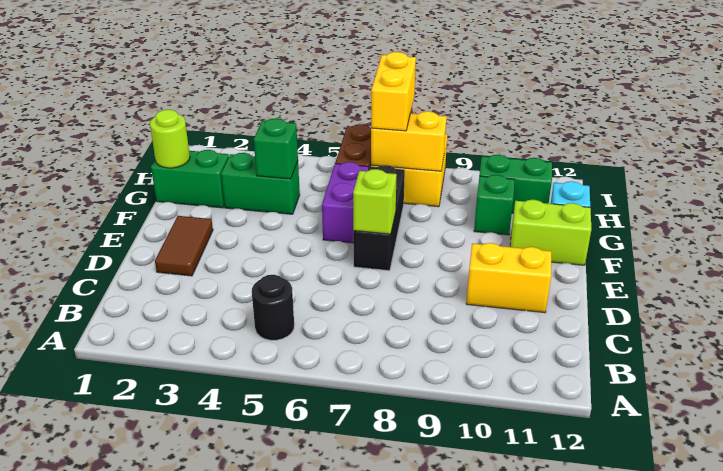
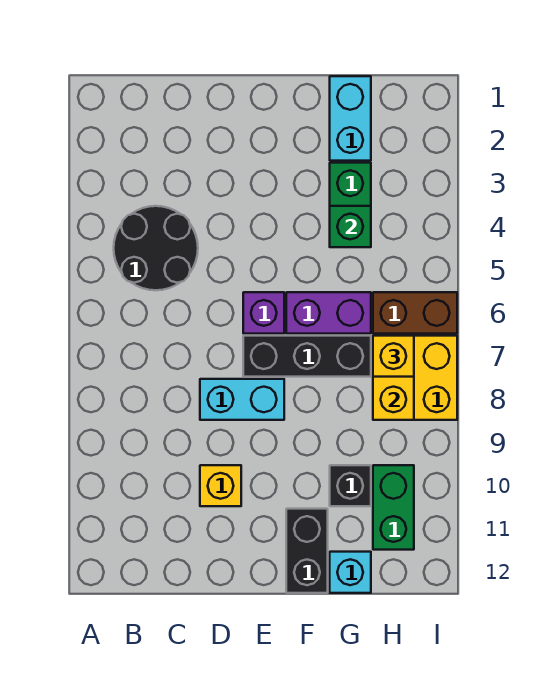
black round brick B5 level 1 -> black round brick B4:C5 level 1
brown tile D2:E2 level 1 -> none
none -> cyan brick D8:E8 level 1
yellow brick D10:D11 level 1 -> yellow brick D10 level 1
none -> purple brick E6 level 1
lime brick E7 level 2 -> none
lime brick F11:F12 level 1 -> black brick F11:F12 level 1
green brick G1:G2 level 1 -> cyan brick G1:G2 level 1
lime round brick G1 level 2 -> none
green brick G10 level 1 -> black brick G10 level 1
yellow brick H7:I7 level 3 -> yellow brick H7 level 3

